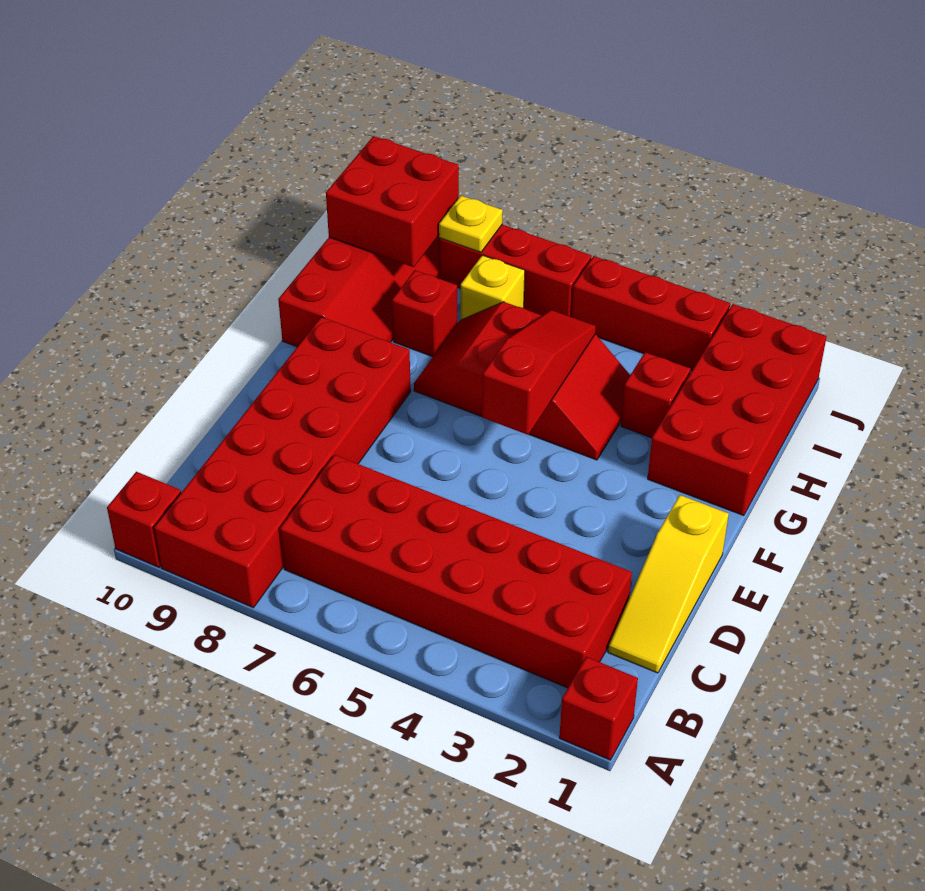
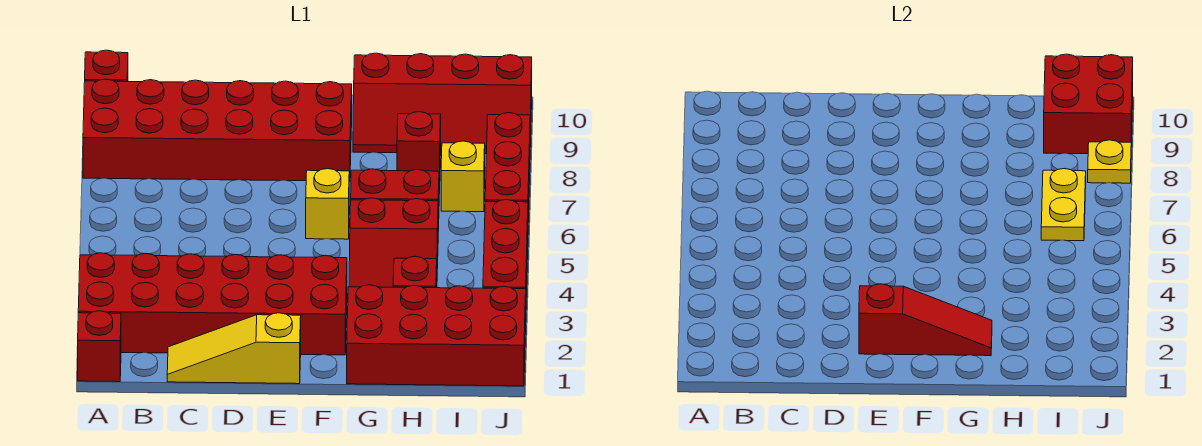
red brick B2:C7 level 1 -> red brick A2:F3 level 1
red slope F5:H5 level 2 top F -> red slope E2:G2 level 2 top E
none -> yellow brick F6 level 1
none -> yellow plate I6:I7 level 2

